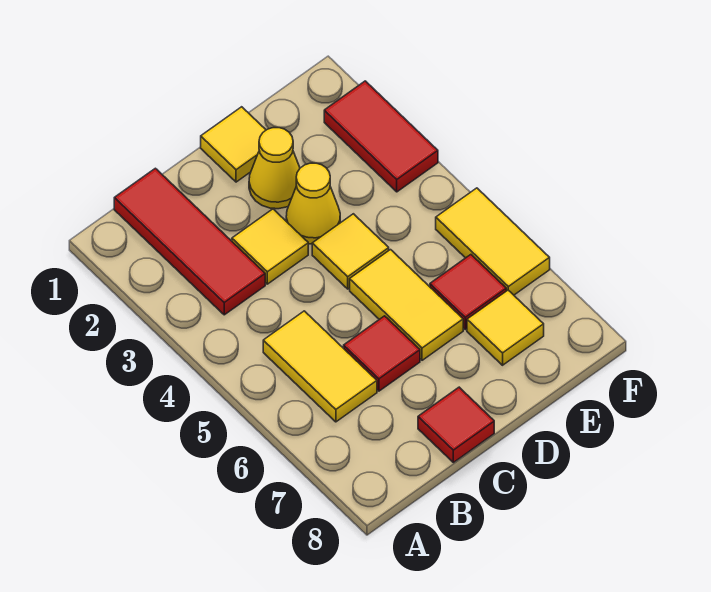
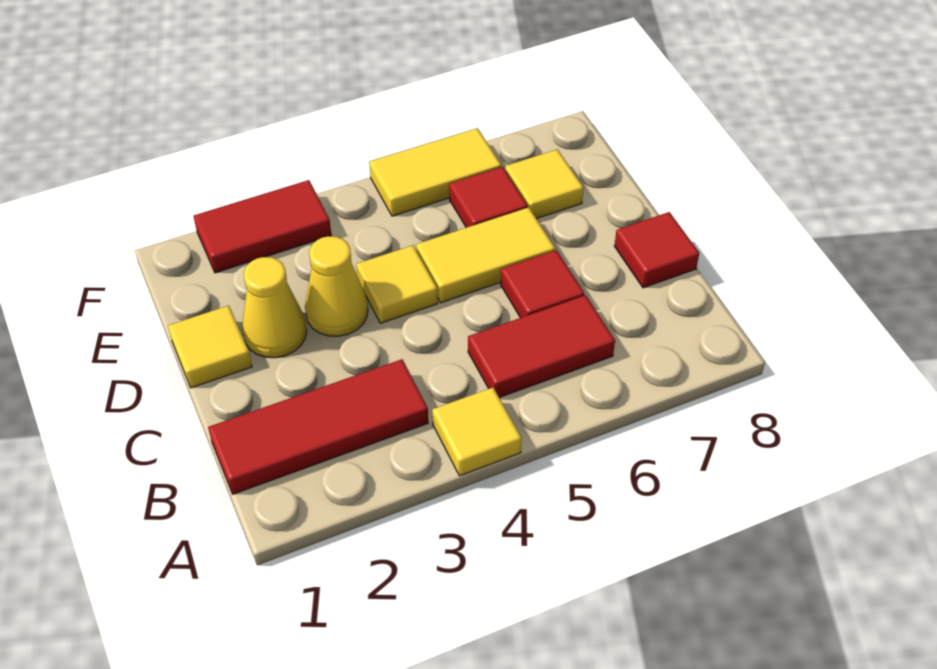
yellow tile B5:B6 level 1 -> red tile B5:B6 level 1
yellow tile C3 level 1 -> yellow tile A4 level 1

